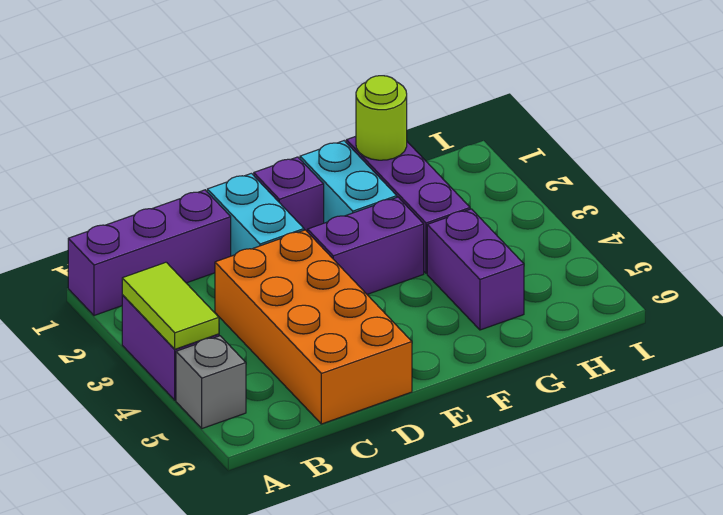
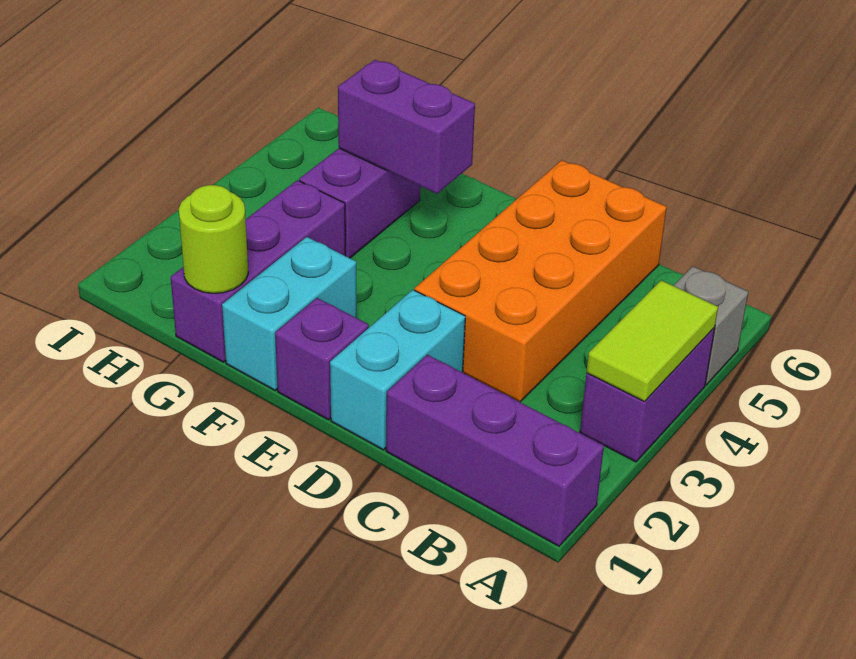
purple brick E3:F3 level 1 -> purple brick F5:G5 level 2

